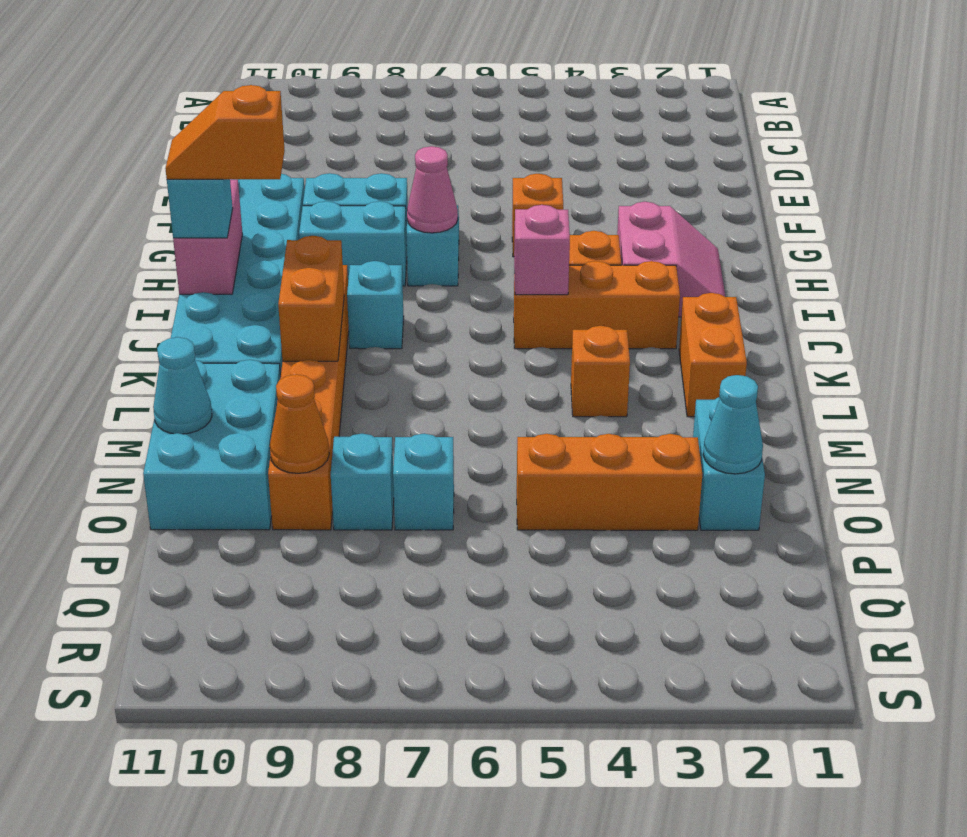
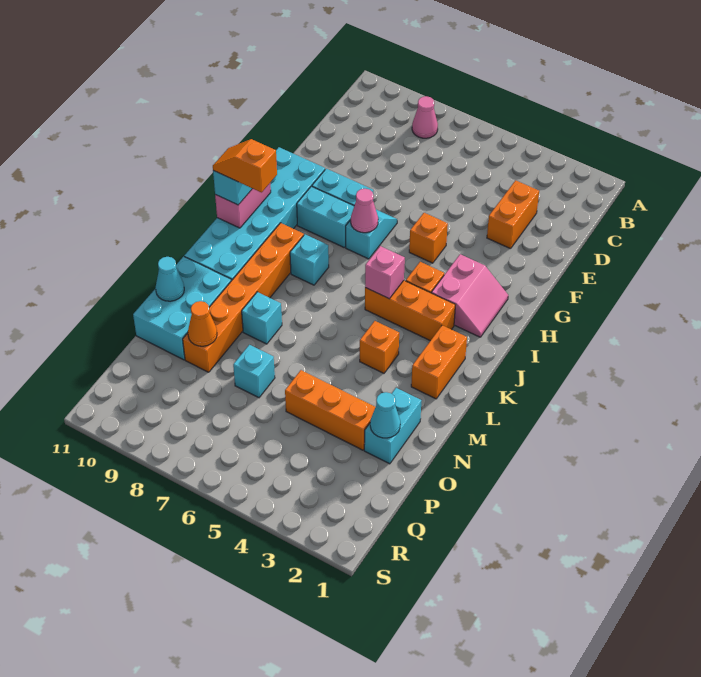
none -> pink cone B8 level 1
orange brick K9:L9 level 2 -> orange brick D3:E3 level 1
cyan brick O8 level 1 -> cyan brick M8 level 1

